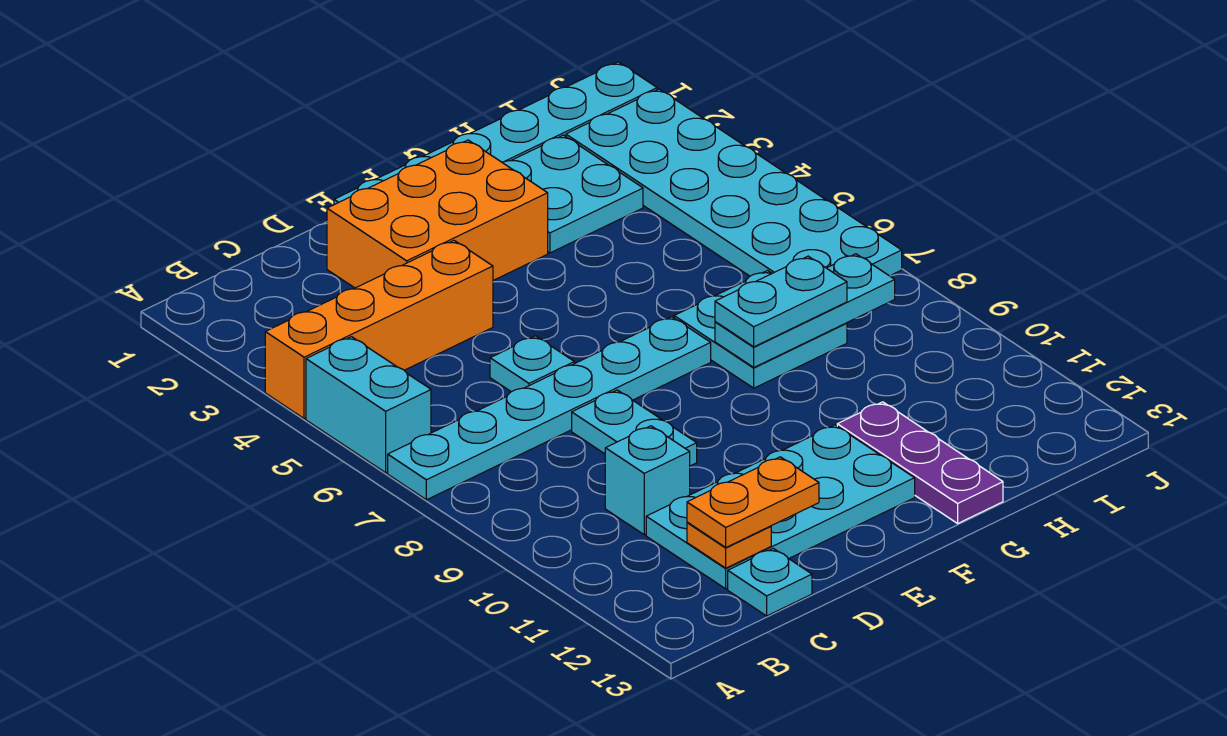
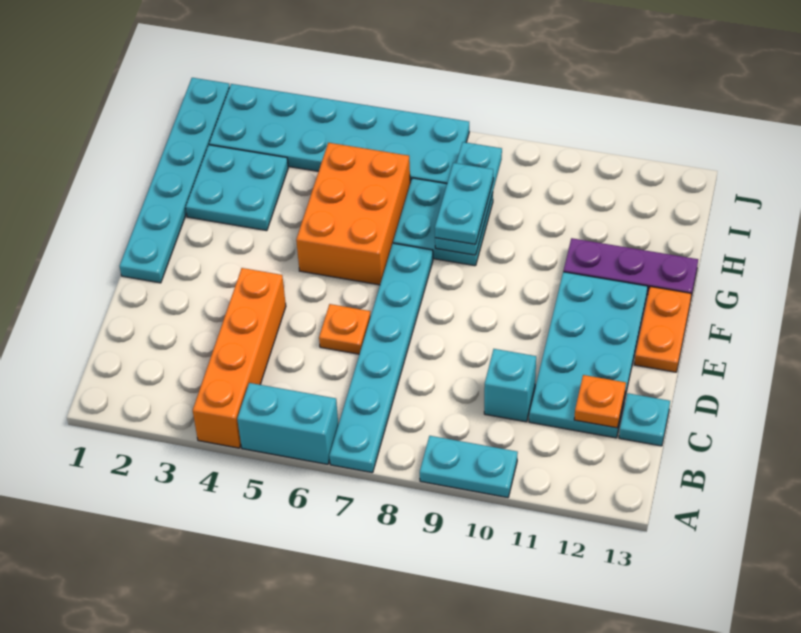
orange plate C12:D12 level 3 -> orange plate E13:F13 level 1
orange brick D2:F3 level 1 -> orange brick F5:H6 level 1
cyan plate D6 level 1 -> orange plate D6 level 1
cyan plate D8:D9 level 1 -> cyan plate A9:A10 level 1

